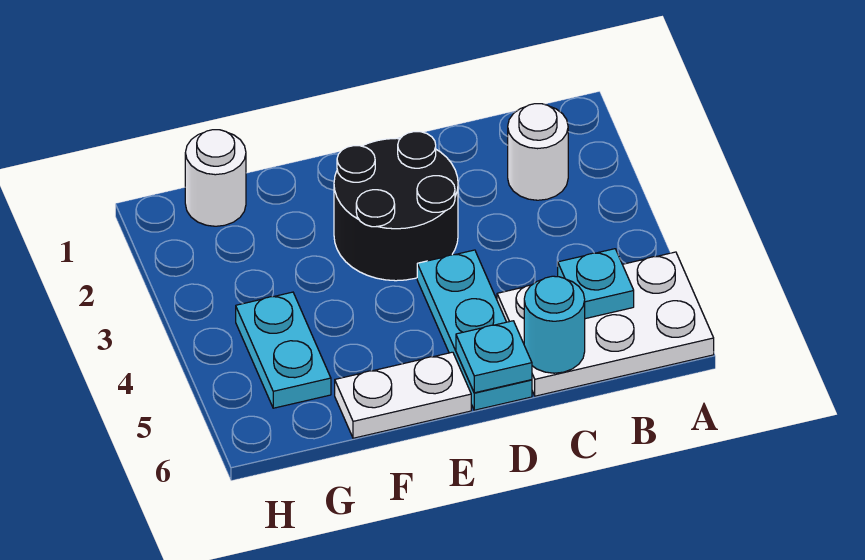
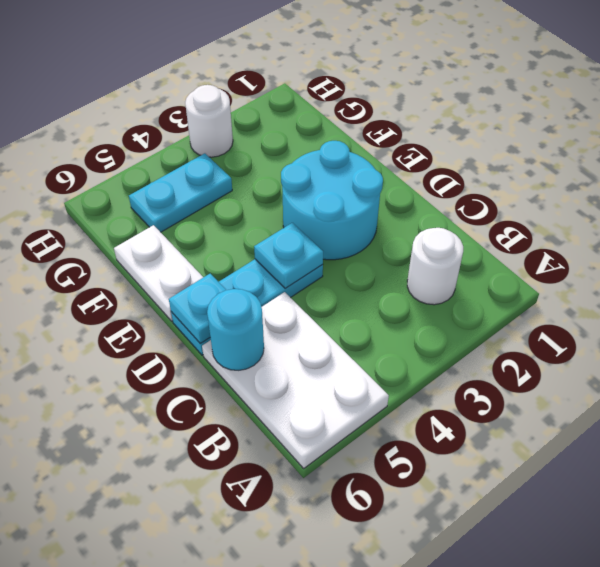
cyan plate B5 level 2 -> cyan plate D4 level 2
black round brick D2:E3 level 1 -> cyan round brick D2:E3 level 1
white round brick G1 level 1 -> white round brick H3 level 1

